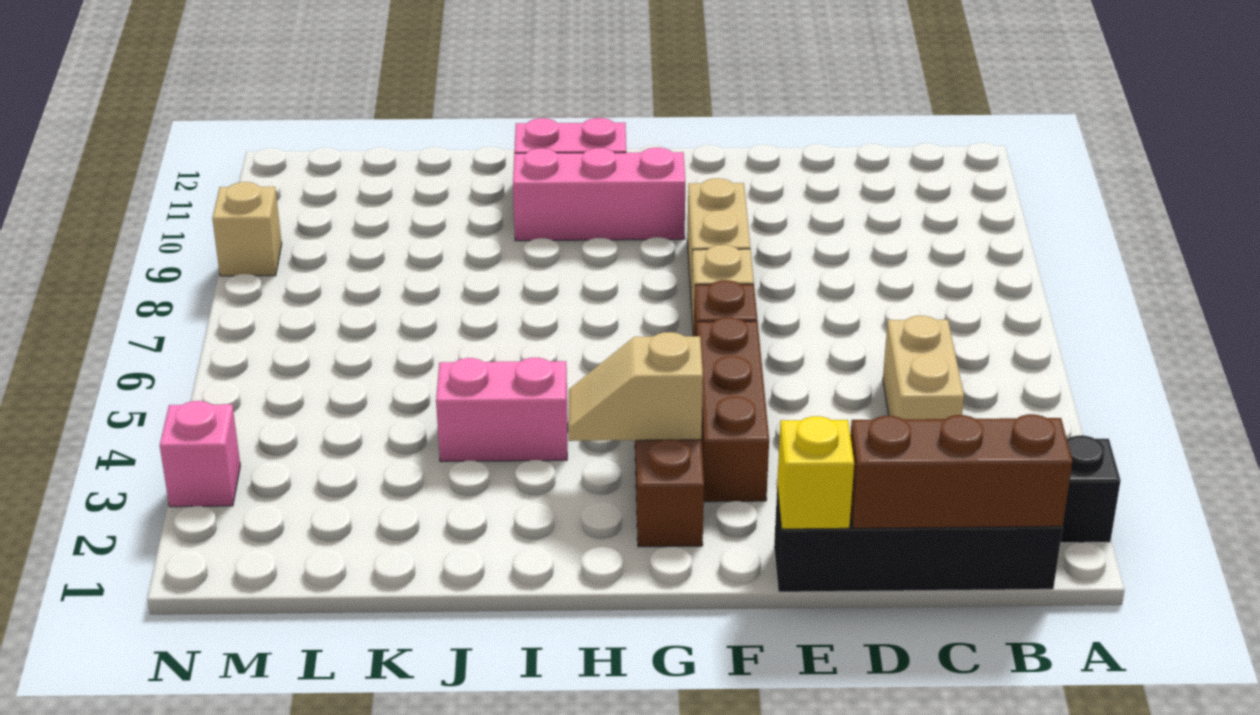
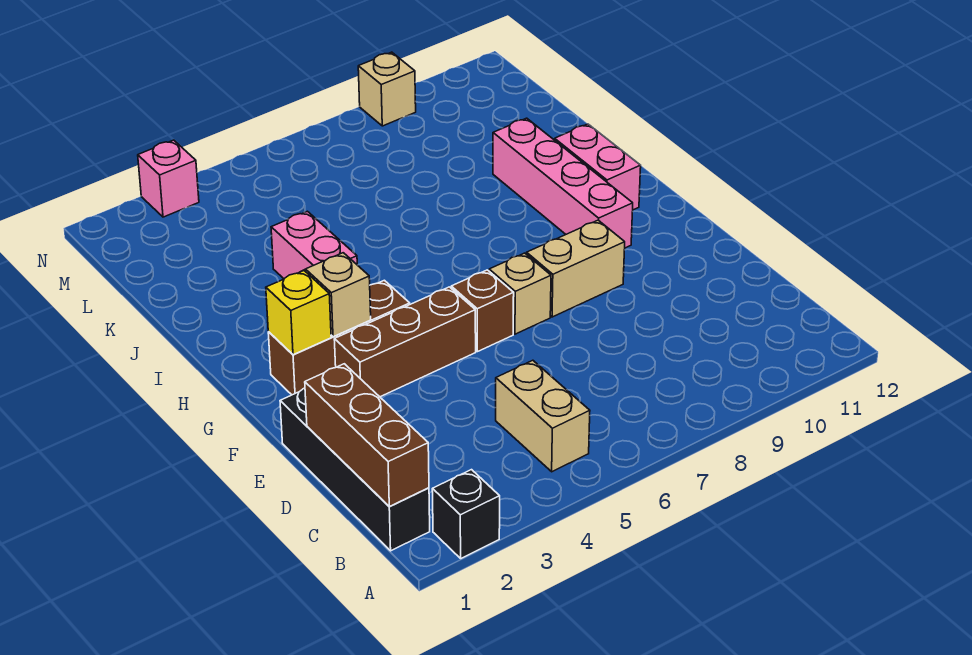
tan brick C4:C5 level 1 -> tan brick B5:C5 level 1
yellow brick E1 level 2 -> yellow brick G2 level 2
pink brick G10:I10 level 1 -> pink brick G10:J10 level 1

